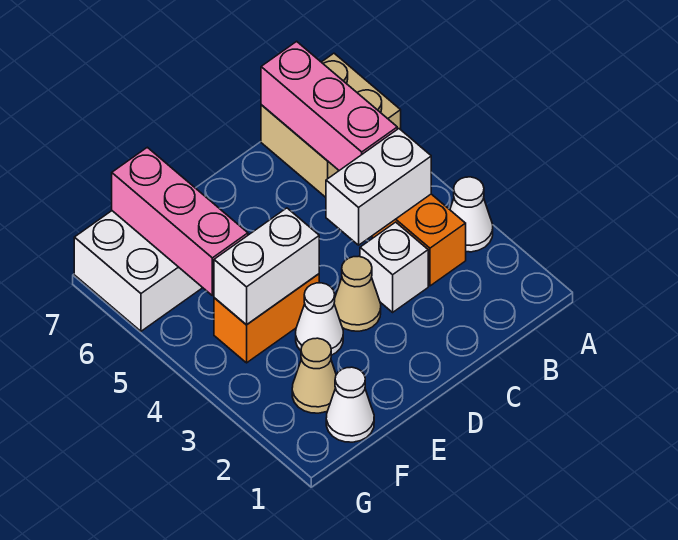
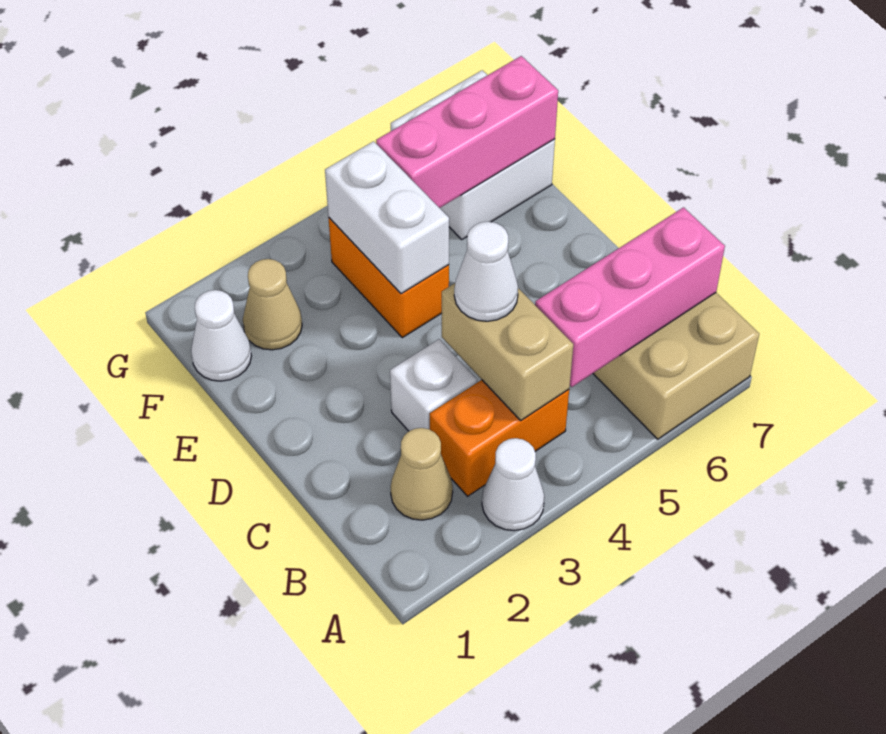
white brick B4:C4 level 2 -> tan brick B4:C4 level 2
tan cone D3 level 1 -> tan cone B2 level 1
white cone E3 level 1 -> white cone C4 level 3

